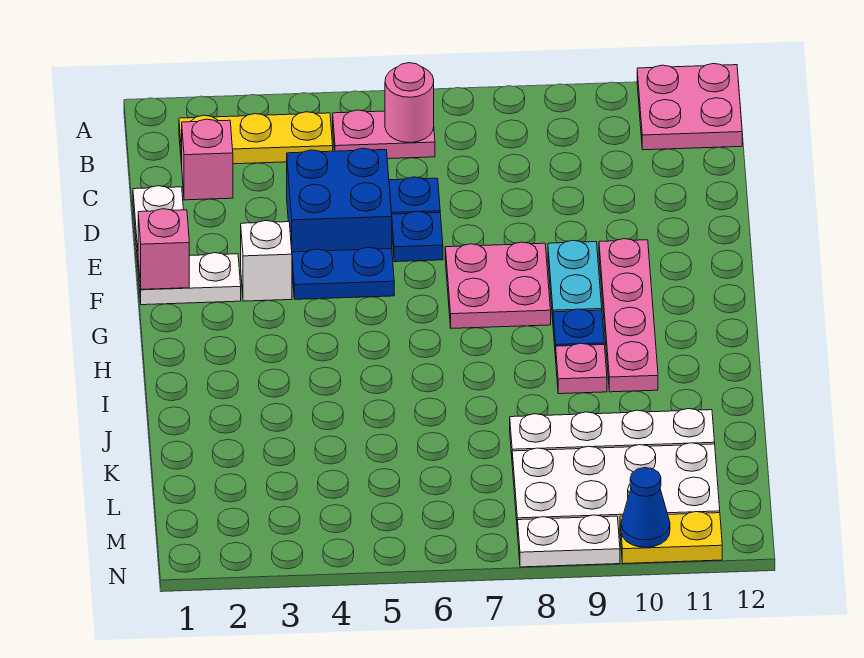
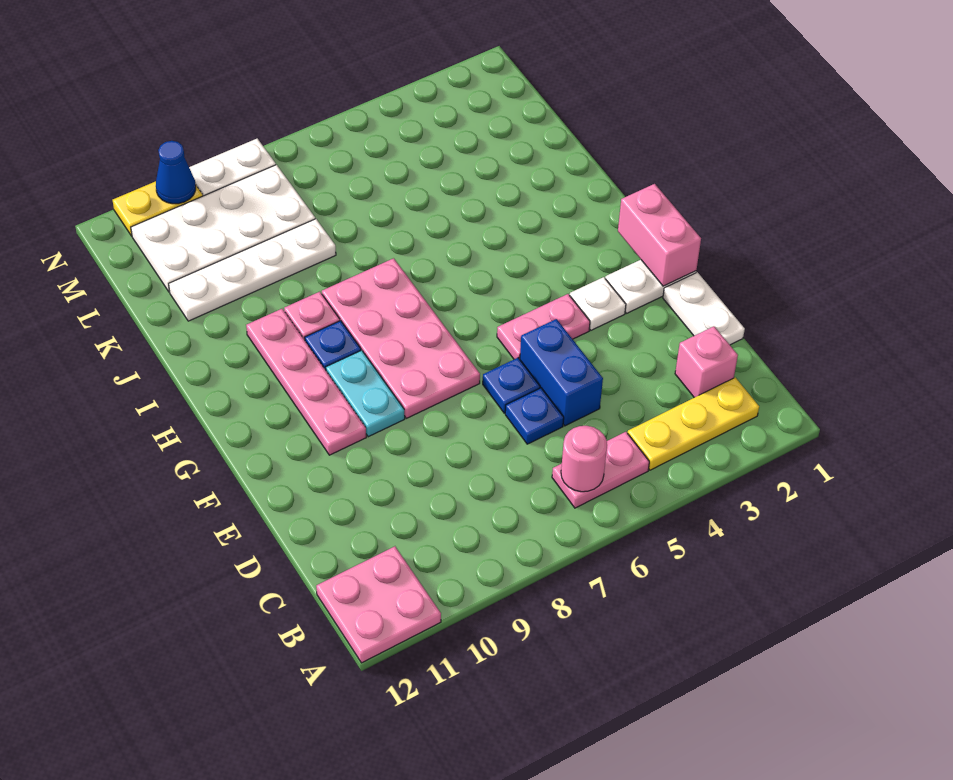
blue brick D4:E5 level 1 -> blue brick D5:E5 level 1
pink brick F1 level 2 -> pink brick F1:G1 level 2
white brick F3 level 1 -> white plate F3 level 1
blue plate F4:F5 level 1 -> pink plate F4:F5 level 1
pink plate F7:G8 level 1 -> pink plate F7:I8 level 1

